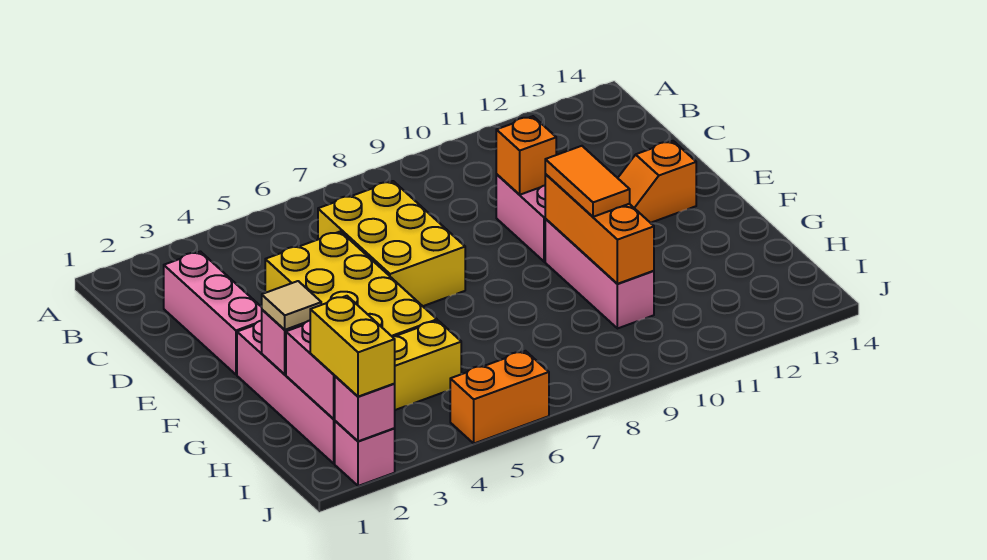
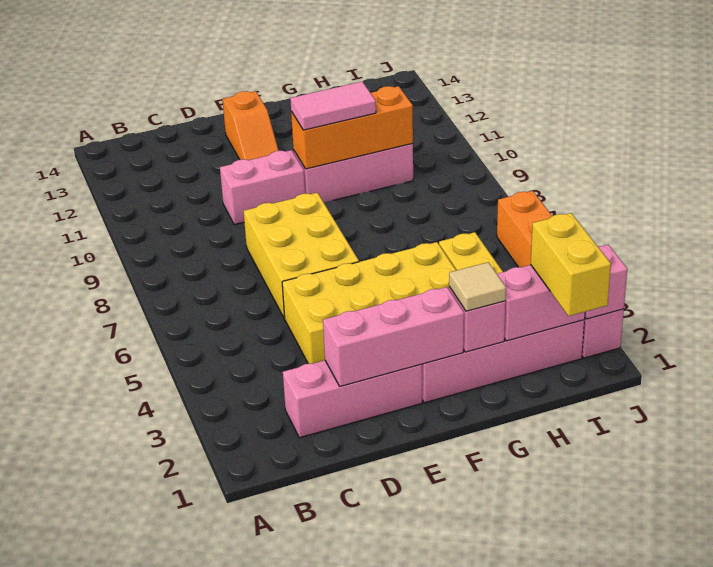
yellow brick C6:E7 level 1 -> yellow brick D6:E8 level 1
none -> pink brick D2:F2 level 2
orange brick D10 level 2 -> none
orange tile F10:G10 level 3 -> pink tile F10:G10 level 3
yellow brick I2:J2 level 3 -> yellow brick I1:I2 level 3

